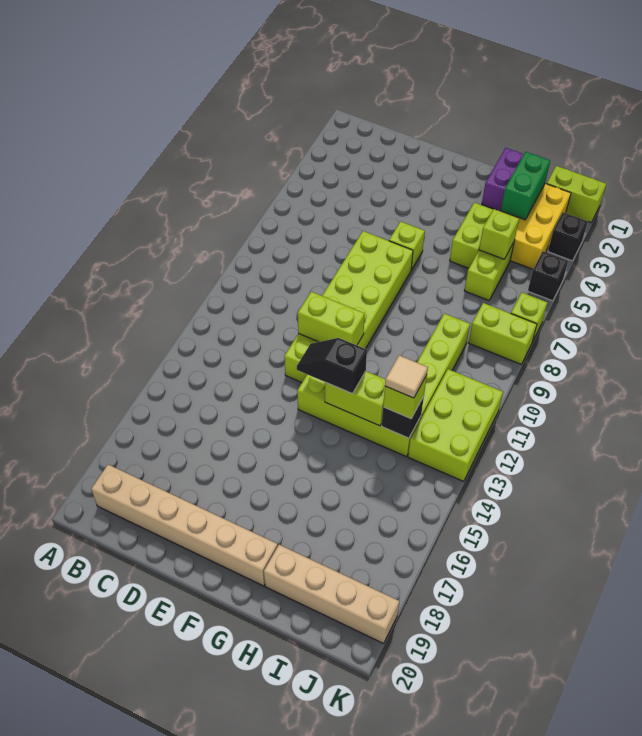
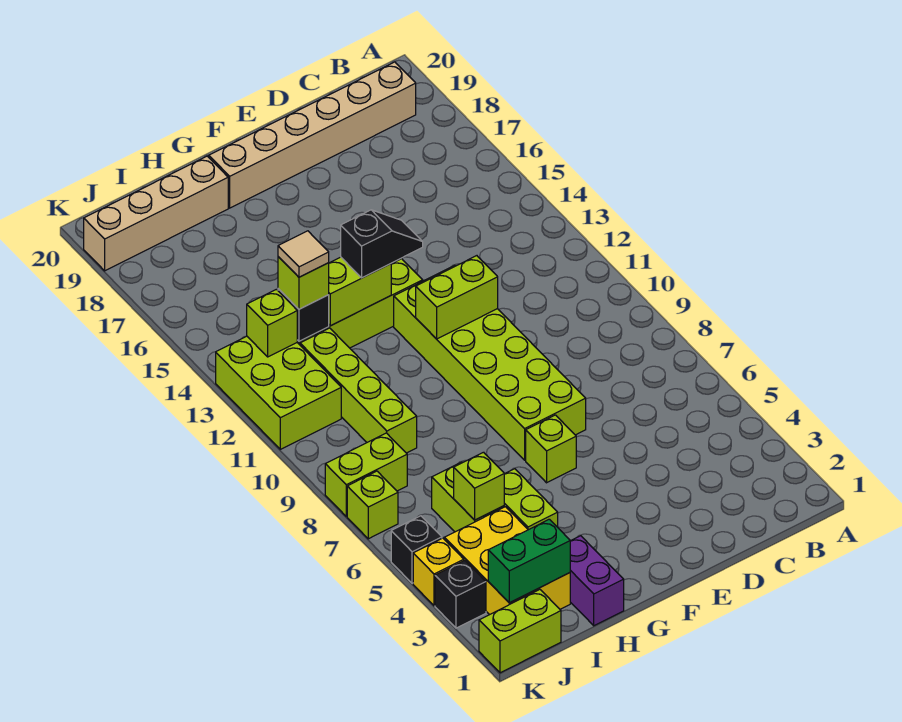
green brick I2:I3 level 2 -> green brick I2:J2 level 2
none -> lime brick J13 level 2
none -> yellow brick K4 level 1

